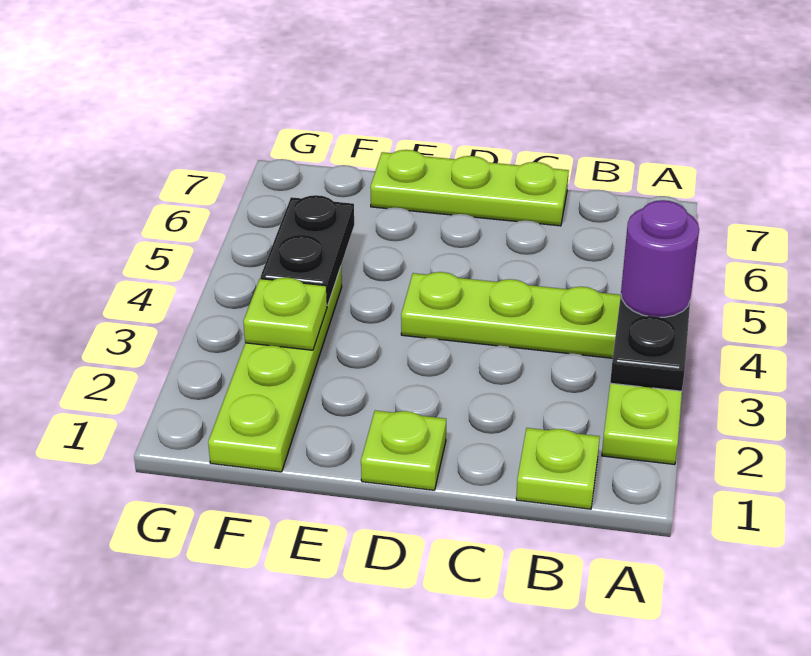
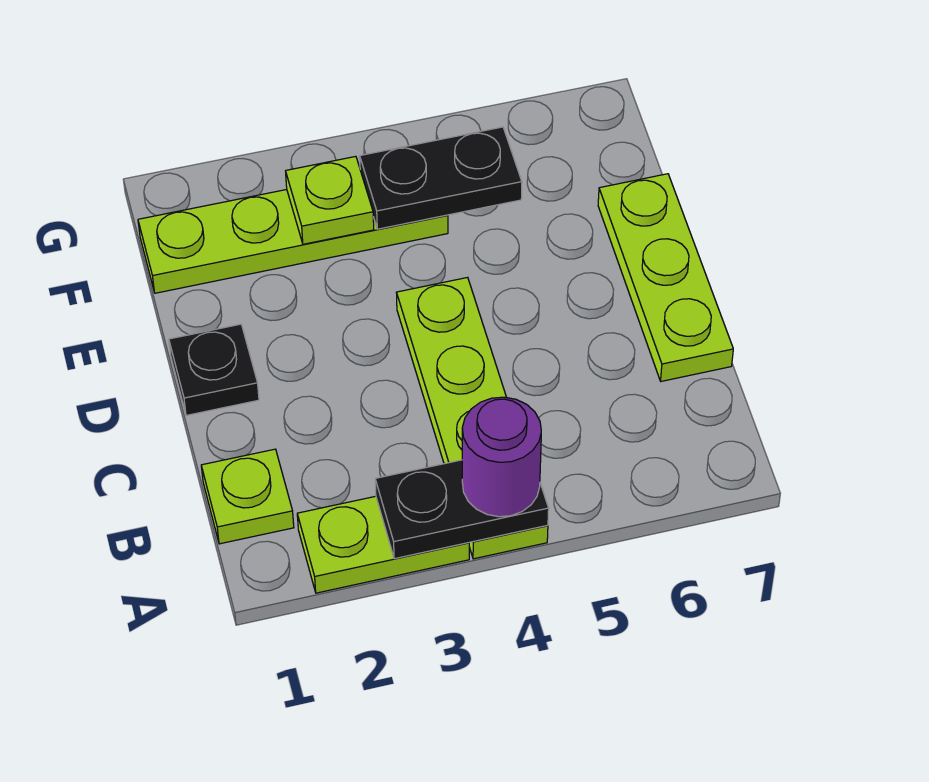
lime plate D1 level 1 -> black plate D1 level 1

